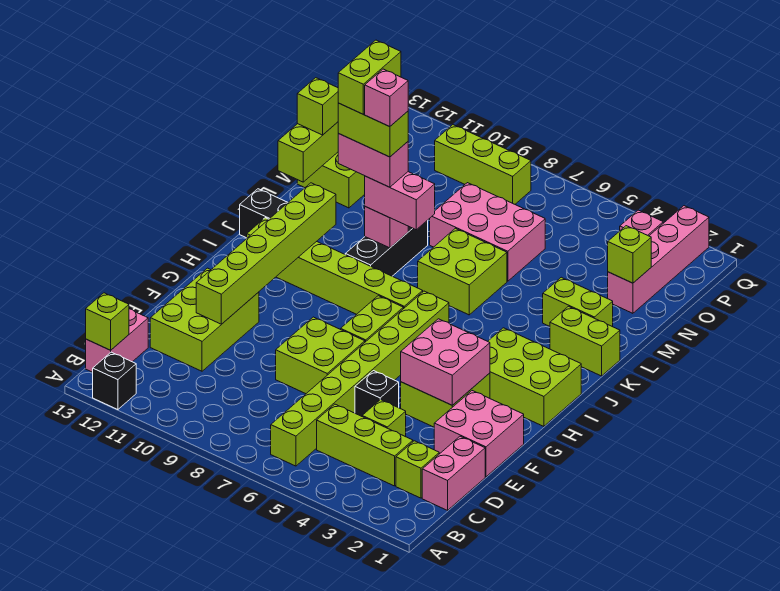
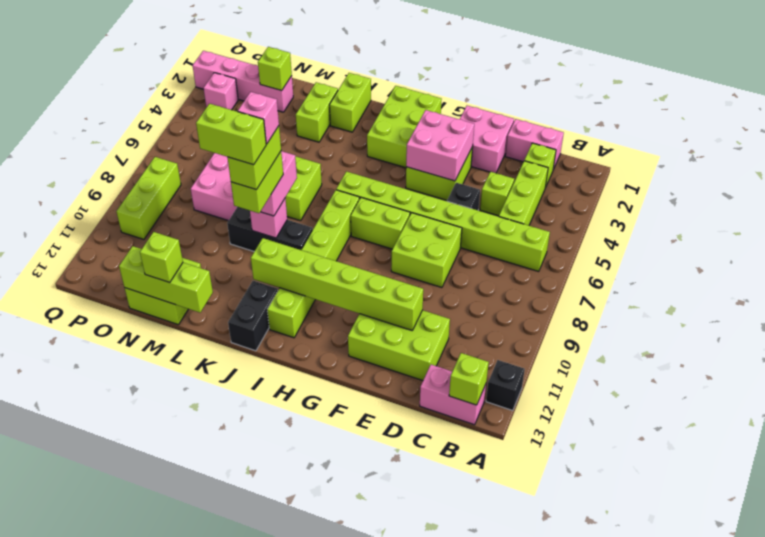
pink brick K9:K10 level 4 -> lime brick K9:K10 level 4

